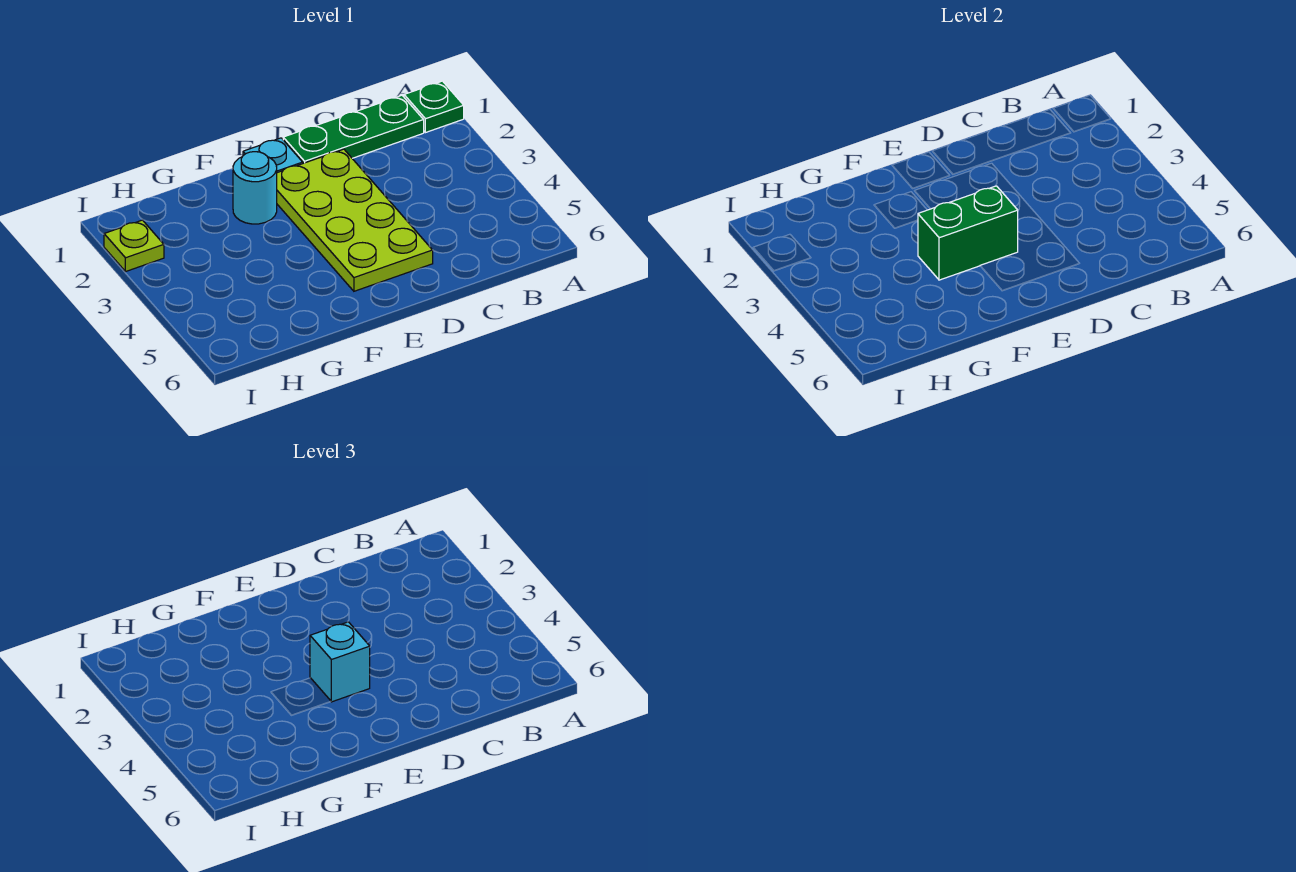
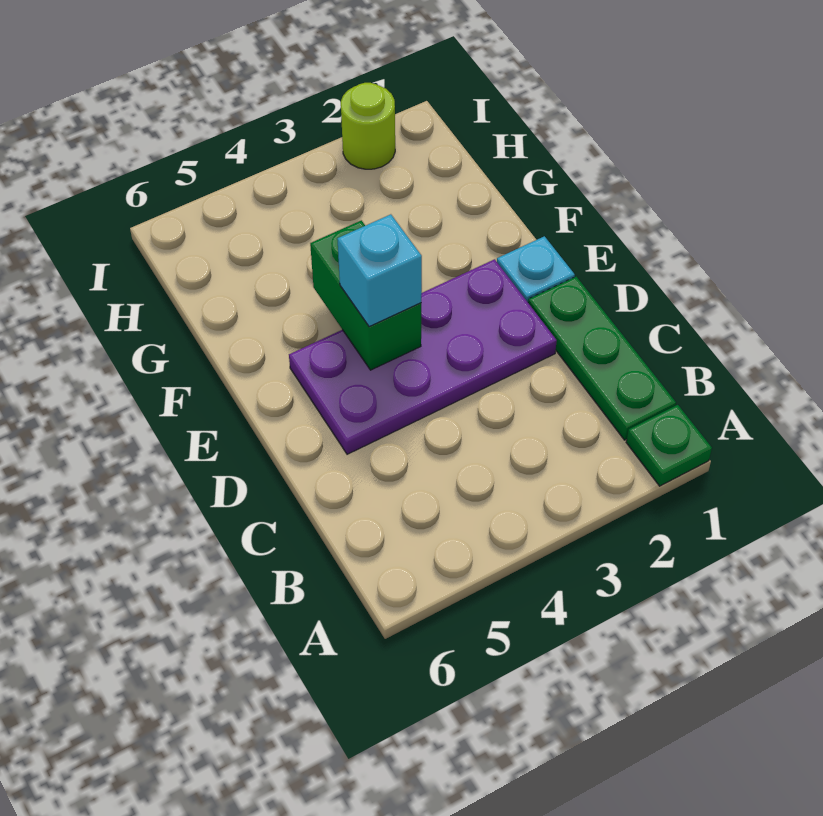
lime plate D2:E5 level 1 -> purple plate D2:E5 level 1
cyan round brick F2 level 1 -> none
lime plate I2 level 1 -> lime round brick I2 level 1

